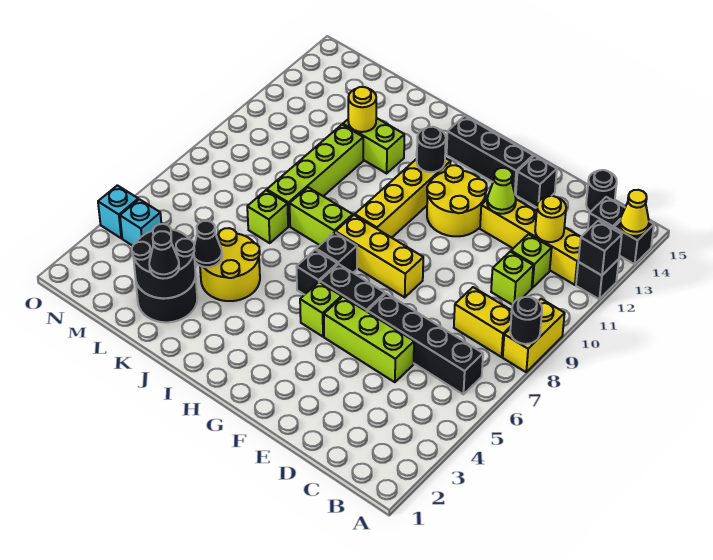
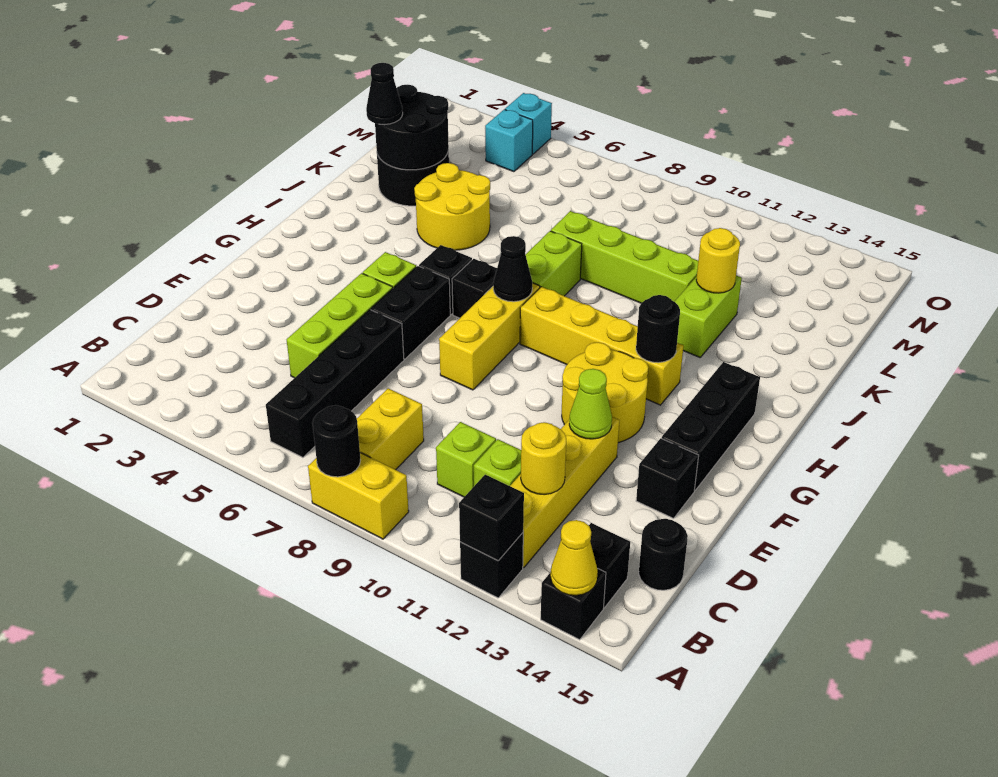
black cone K4 level 2 -> black cone H8 level 2
lime brick K7 level 1 -> none

